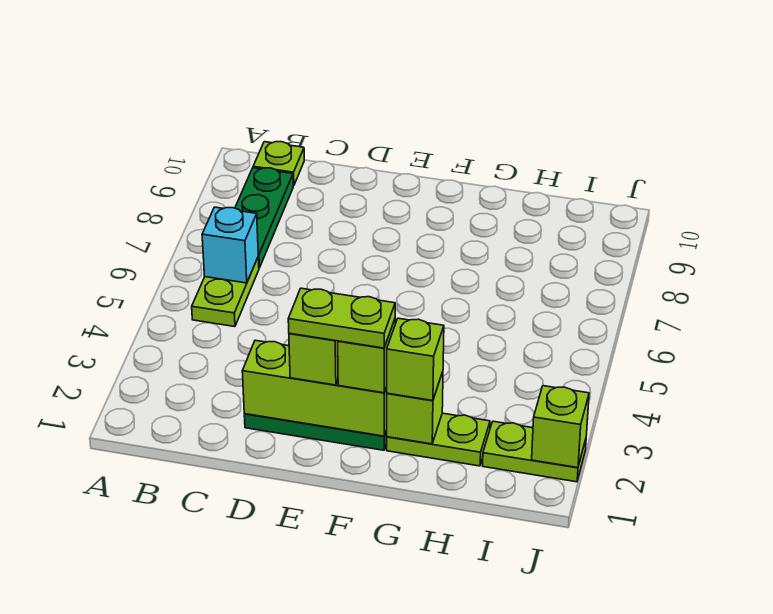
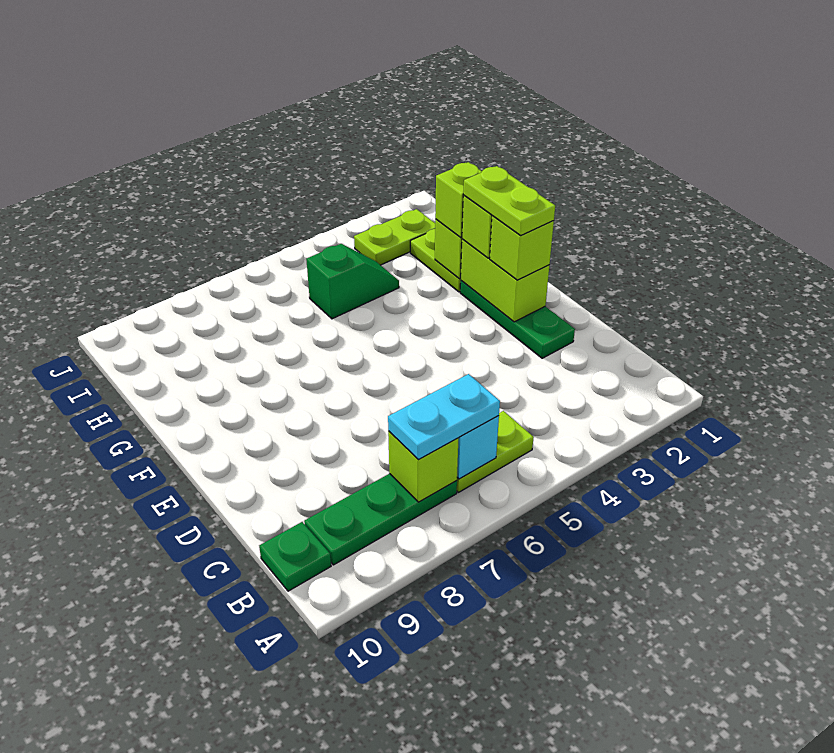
none -> cyan plate B6:B7 level 3
lime plate B10 level 1 -> green plate B10 level 1
lime brick D2:F2 level 2 -> lime brick E2:F2 level 2
none -> green slope H4:H5 level 1 top 5
lime plate I2:J2 level 1 -> lime plate I2:I3 level 1
lime brick J2 level 2 -> lime brick B7 level 2

